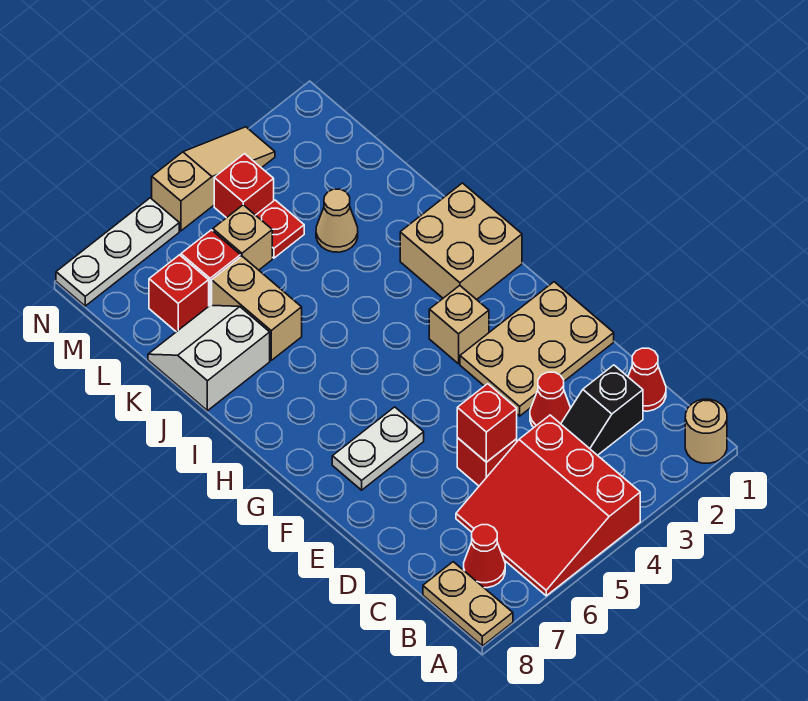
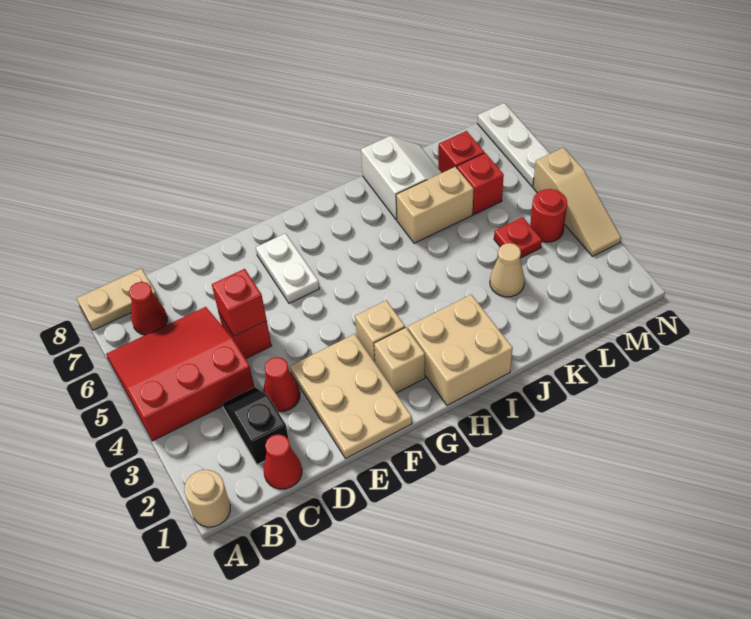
tan brick L5 level 1 -> tan brick G2 level 1
red brick M4 level 1 -> red round brick M4 level 1

